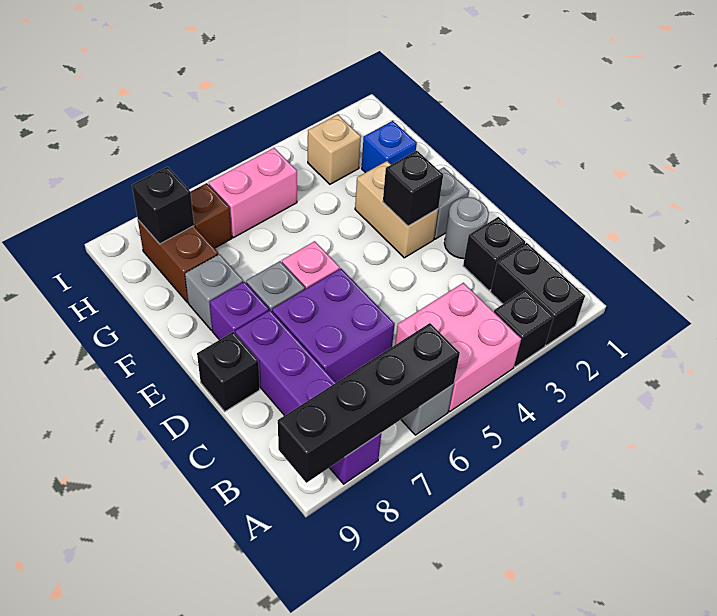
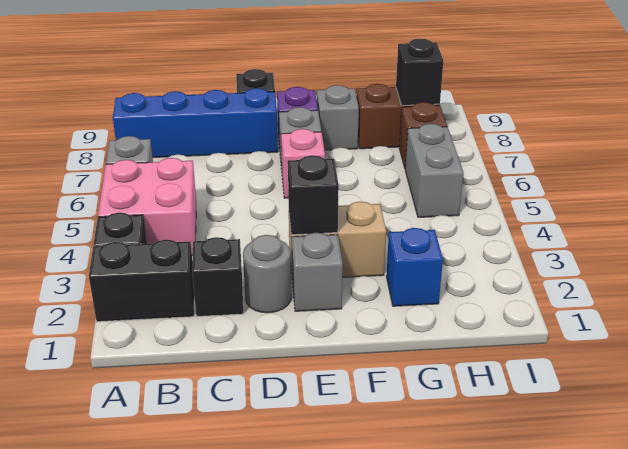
black brick A6:A9 level 2 -> none
purple brick A8:D8 level 1 -> blue brick A8:D8 level 1
purple brick C6:D7 level 1 -> none
tan brick H3 level 1 -> none
pink brick H5:H6 level 1 -> grey brick H5:H6 level 1

